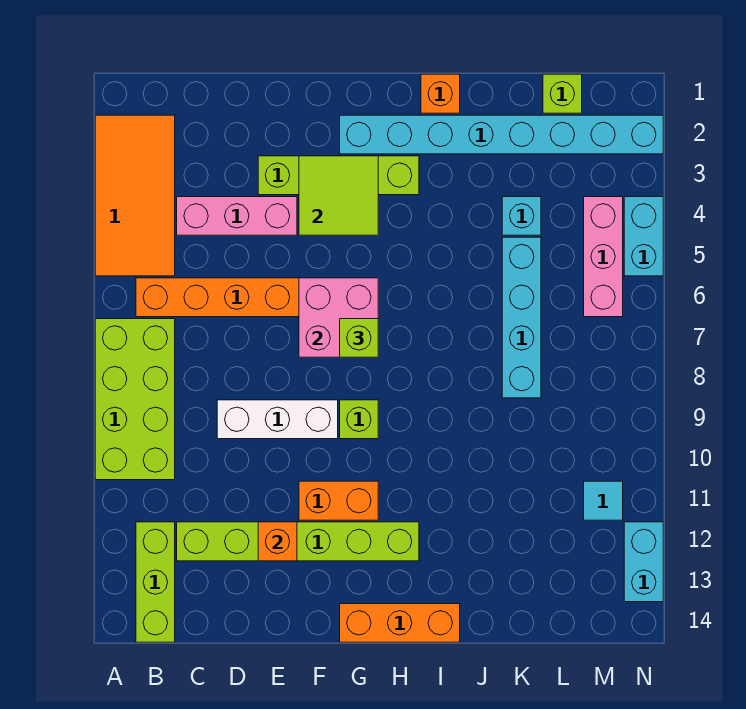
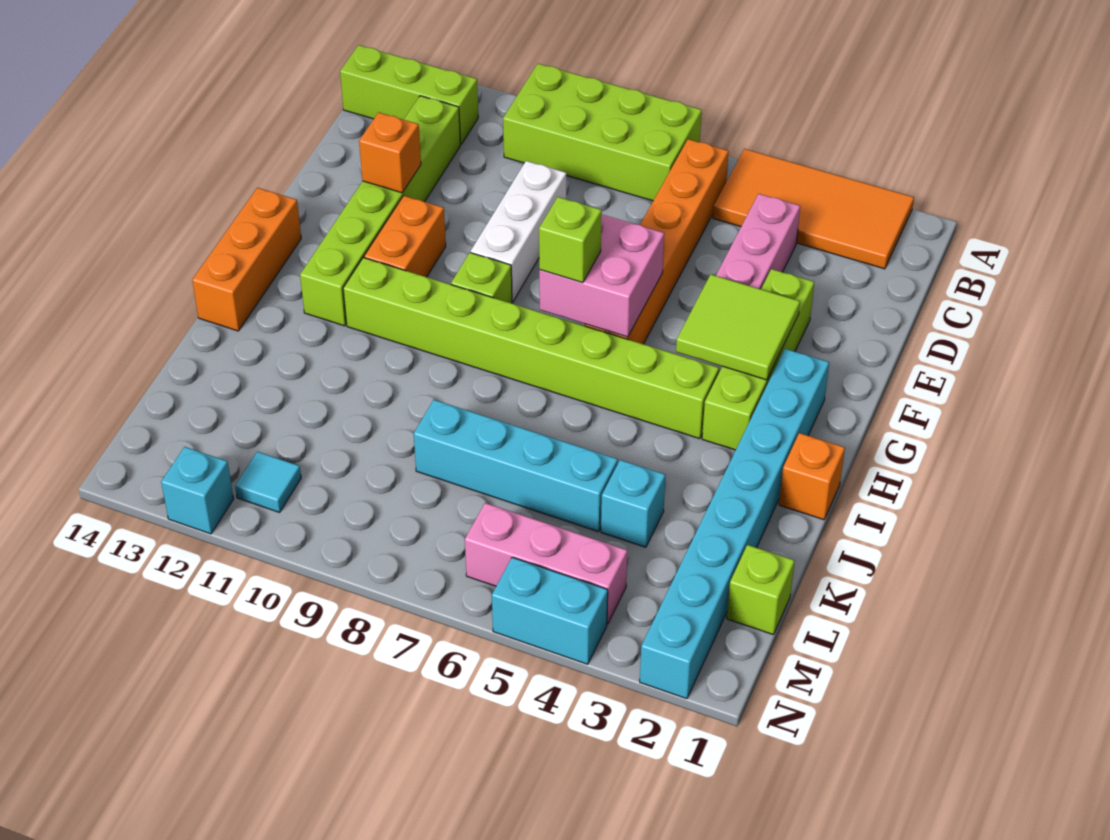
none -> lime brick H4:H11 level 1
cyan brick N12:N13 level 1 -> cyan brick N12 level 1

